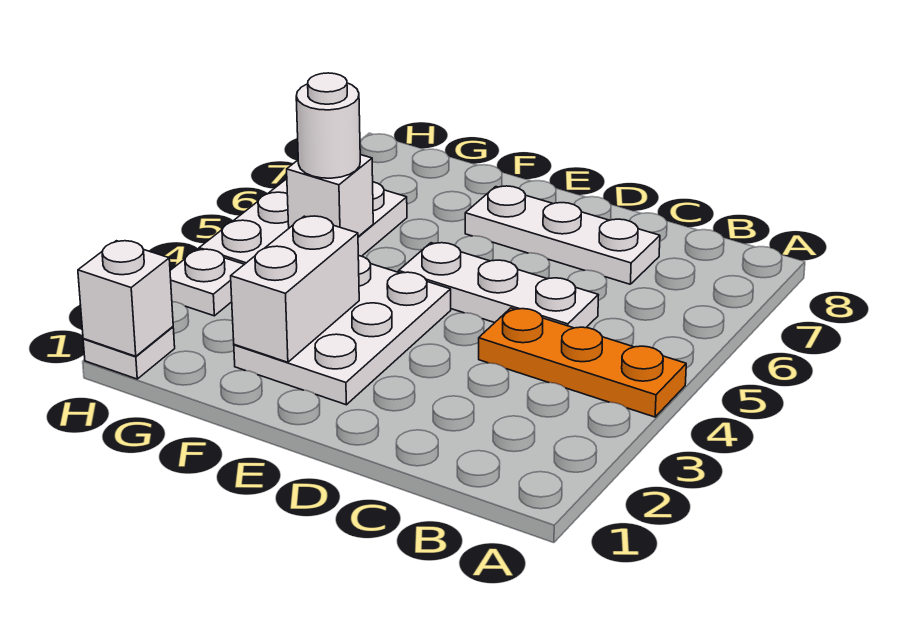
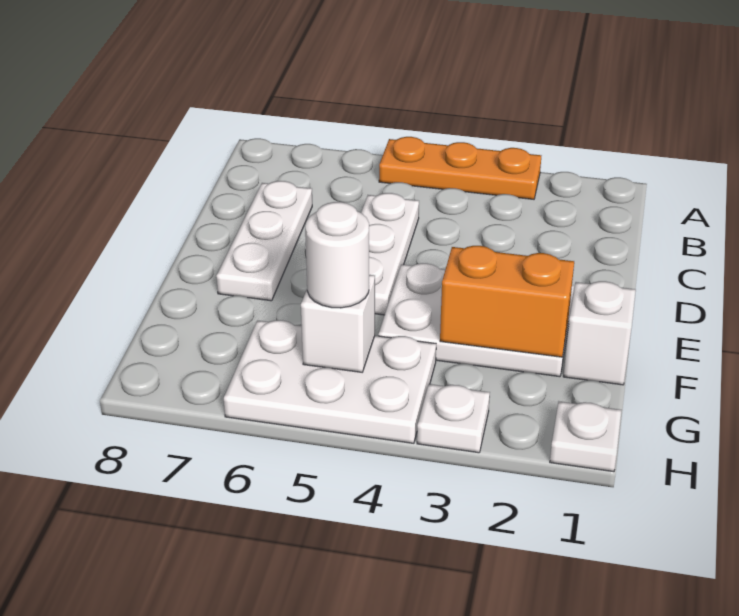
orange plate A4:C4 level 1 -> orange plate A3:A5 level 1
white brick F2:F3 level 2 -> orange brick F2:F3 level 2
white brick H1 level 2 -> white brick F1 level 1

